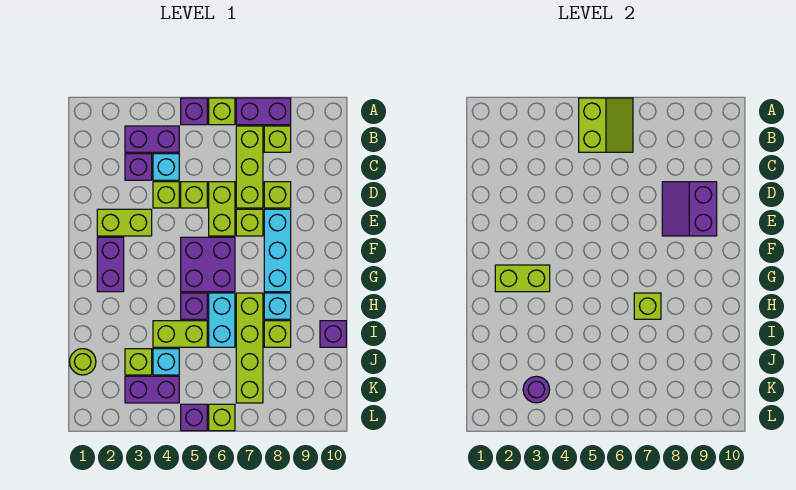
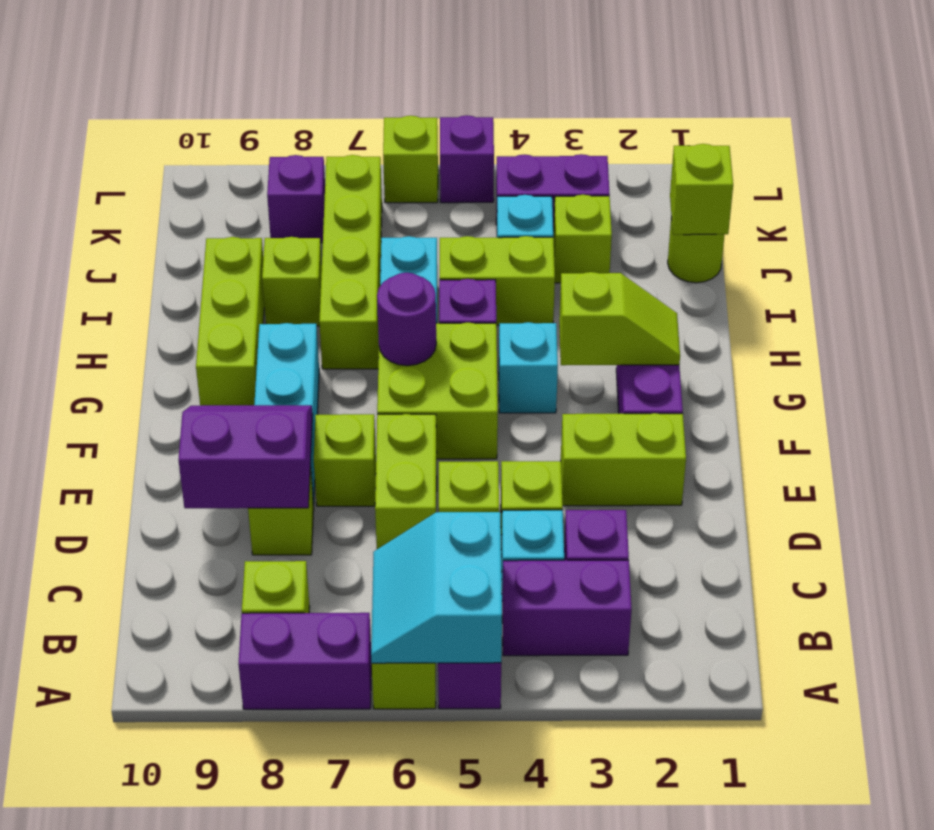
lime slope A5:B6 level 2 top 5 -> cyan slope A5:B6 level 2 top 5
lime brick B7:D7 level 1 -> lime brick G9:I9 level 1
purple slope D8:E9 level 2 top 9 -> purple slope D8:E9 level 2 top D
purple brick F5:G6 level 1 -> lime brick F5:G6 level 1
lime brick G2:G3 level 2 -> lime slope G2:G3 level 2 top 3
lime brick H7 level 2 -> lime brick J1 level 2
cyan brick H8 level 1 -> cyan brick G4 level 1
purple brick I10 level 1 -> purple brick K8 level 1
purple round brick K3 level 2 -> purple round brick G6 level 2

